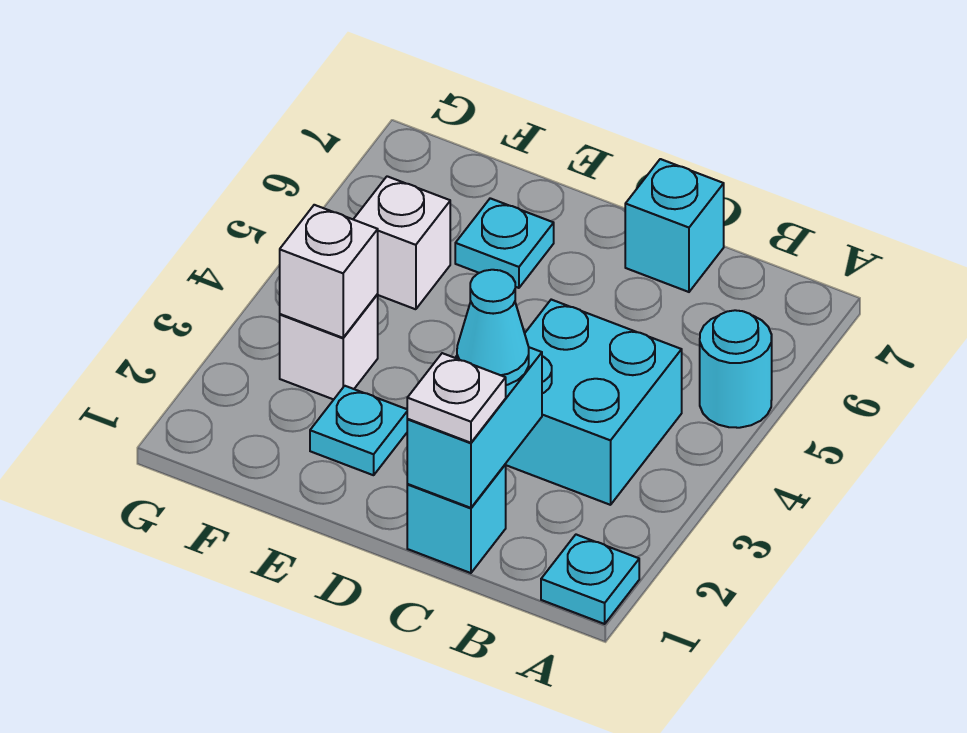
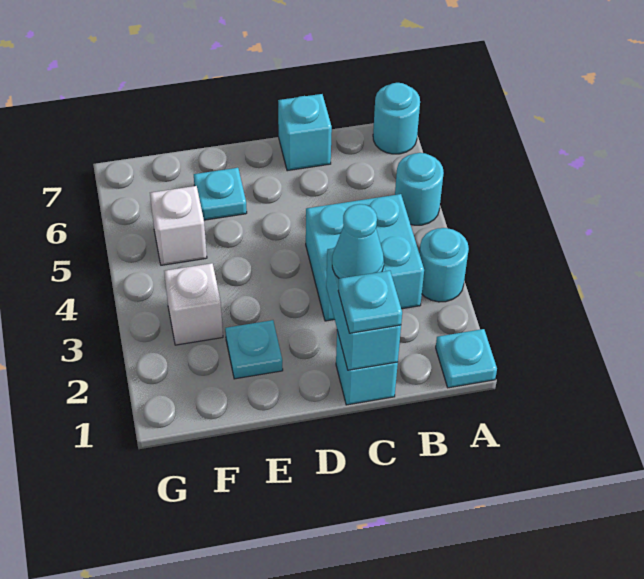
none -> cyan round brick A3 level 1
none -> cyan round brick A7 level 1
white plate C1 level 3 -> cyan plate C1 level 3
white brick F3 level 2 -> none

